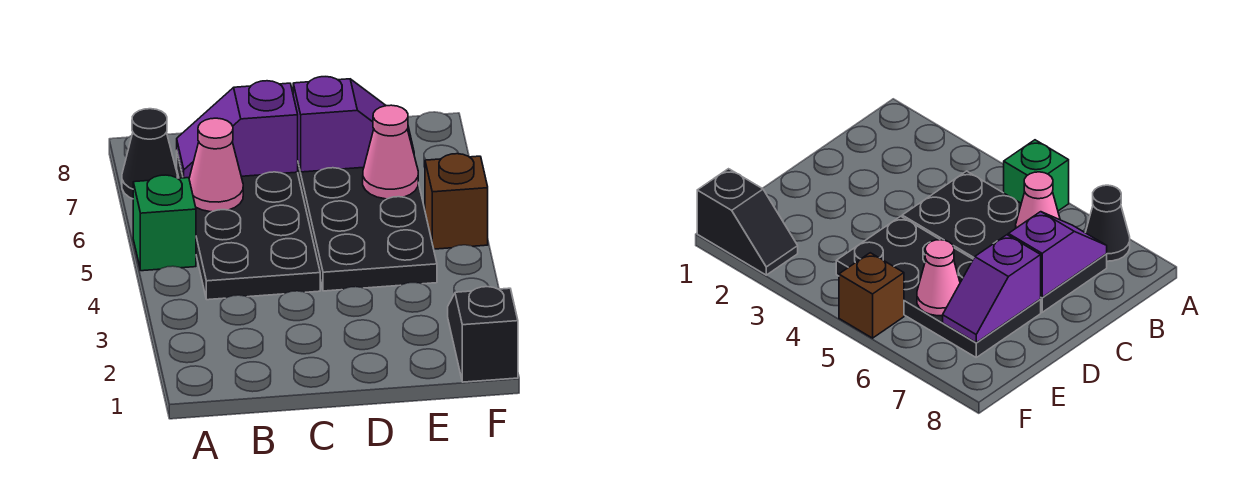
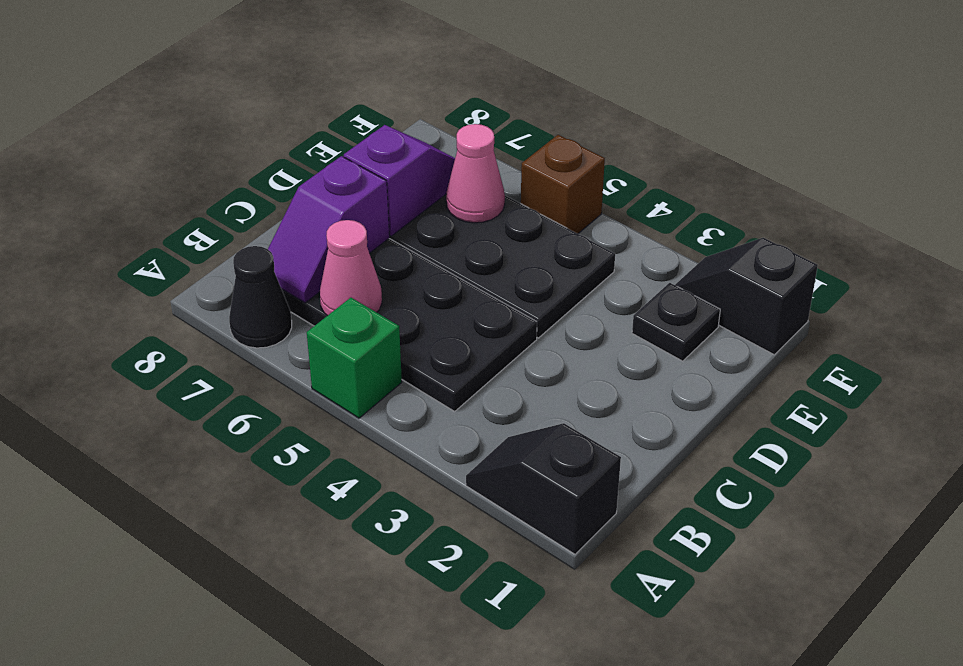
none -> black slope A1:A2 level 1 top 1
none -> black plate E2 level 1

